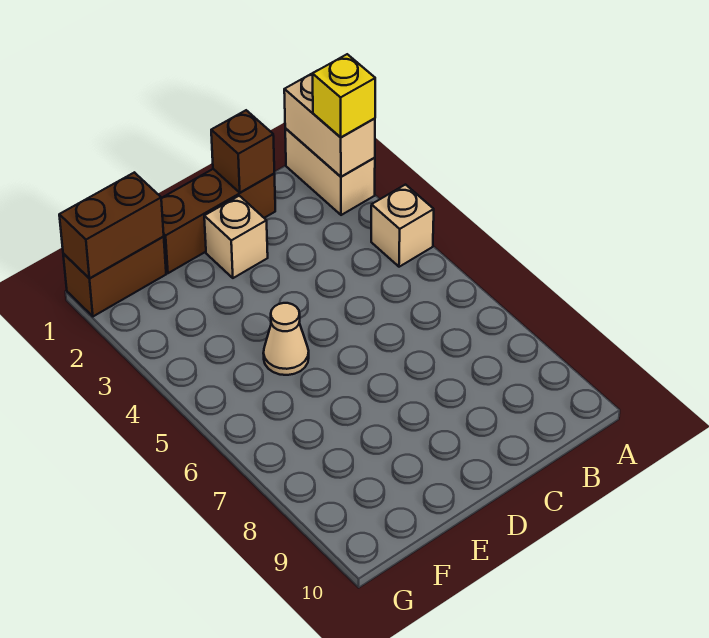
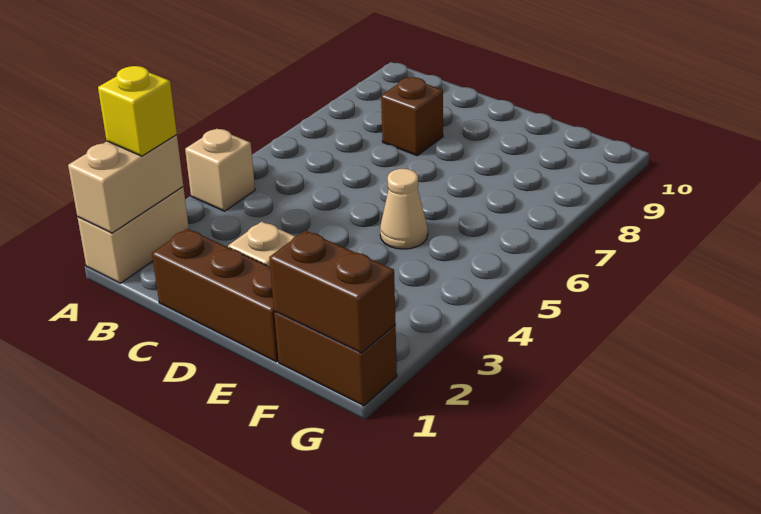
brown brick C1 level 2 -> brown brick C8 level 1

